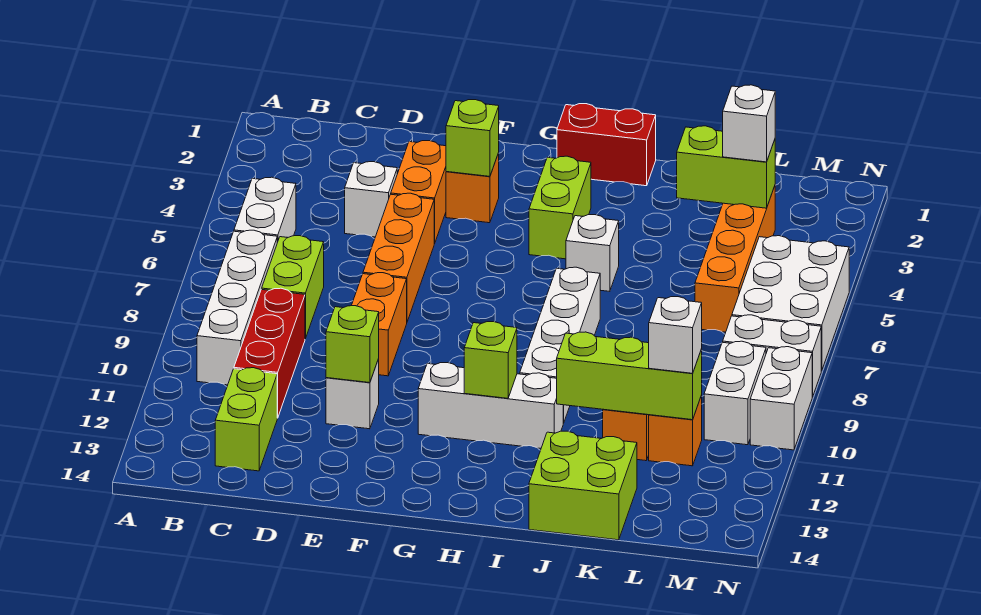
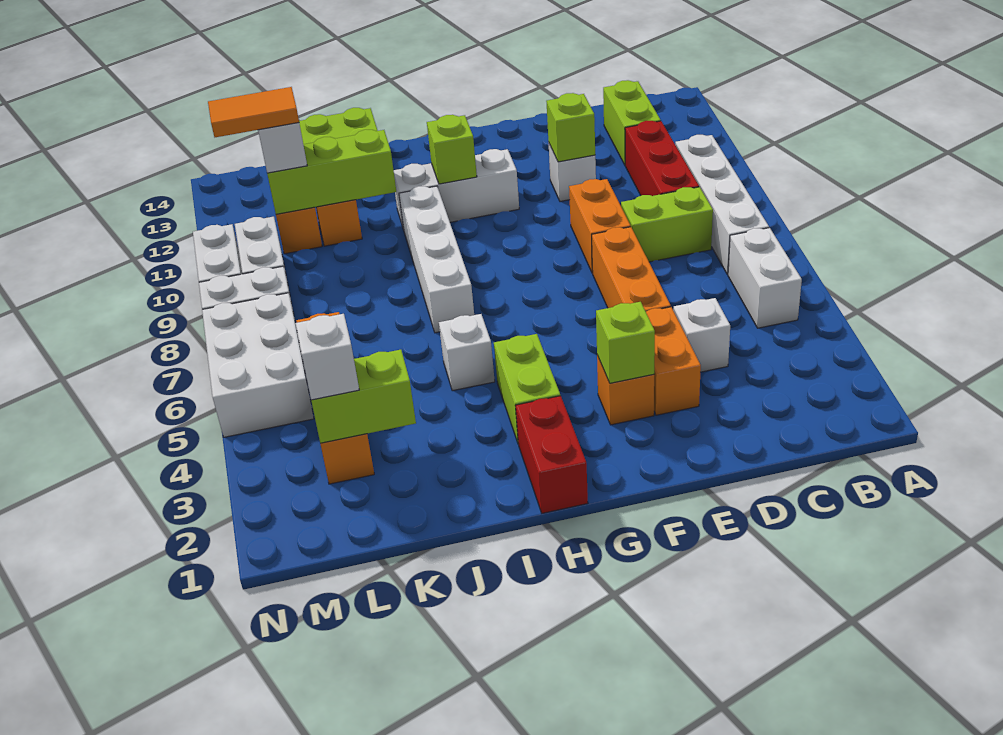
lime brick C7:C8 level 1 -> lime brick C8:D8 level 1
red brick H1:I1 level 1 -> red brick H1:H2 level 1
none -> orange tile L11:M11 level 4

